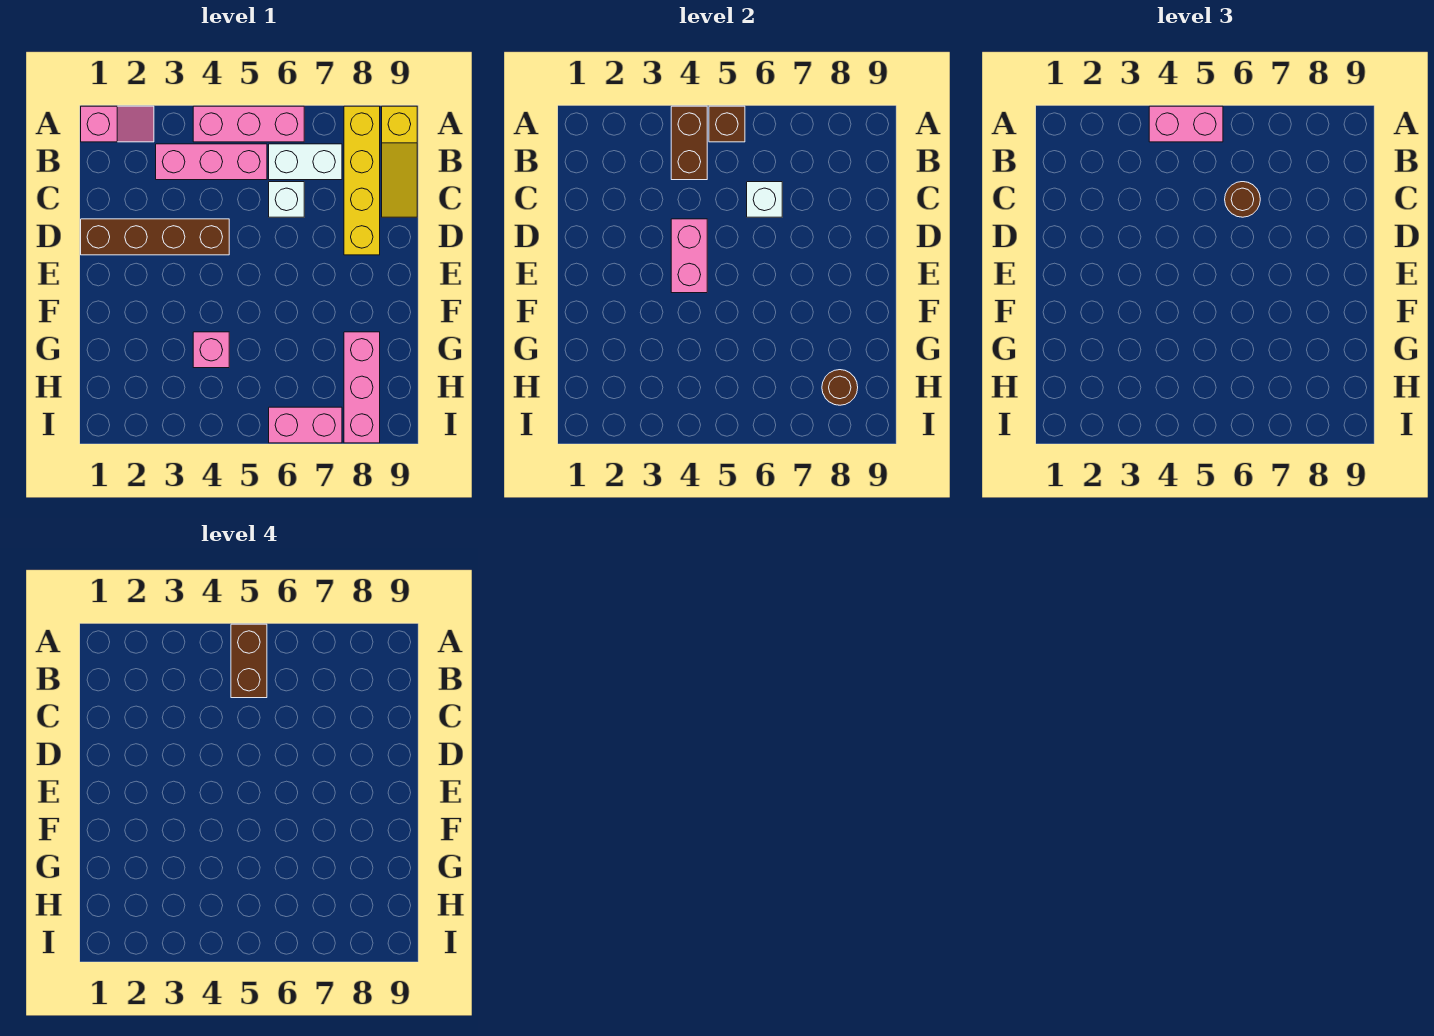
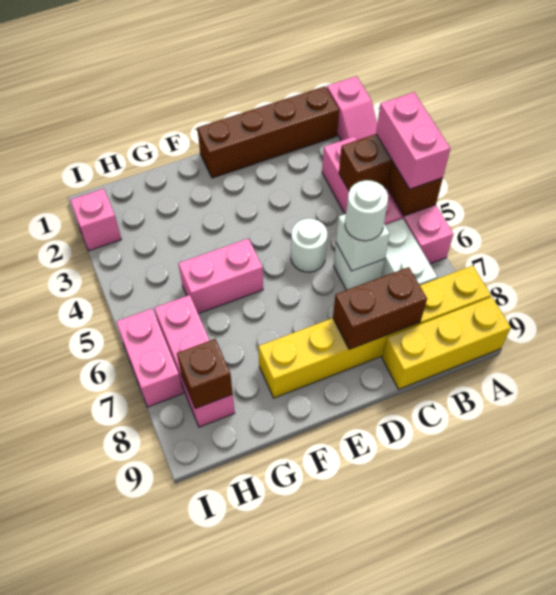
brown brick A5:B5 level 4 -> brown brick C8:D8 level 2
yellow brick A8:D8 level 1 -> yellow brick A8:F8 level 1
yellow slope A9:C9 level 1 top A -> yellow brick A9:C9 level 1
brown round brick C6 level 3 -> white round brick C6 level 3
brown brick D1:D4 level 1 -> brown brick B1:E1 level 1
pink brick D4:E4 level 2 -> pink brick F5:G5 level 1
none -> white round brick D5 level 1
pink brick G4 level 1 -> pink brick I2 level 1
pink brick G8:I8 level 1 -> pink brick H6:H8 level 1
brown round brick H8 level 2 -> brown brick H8 level 2

